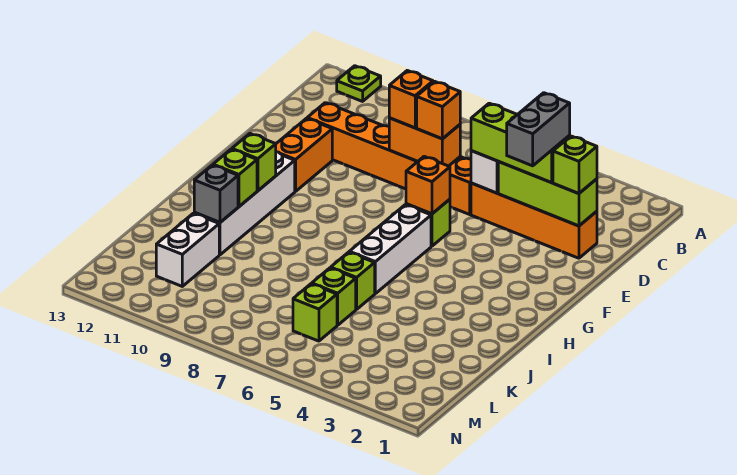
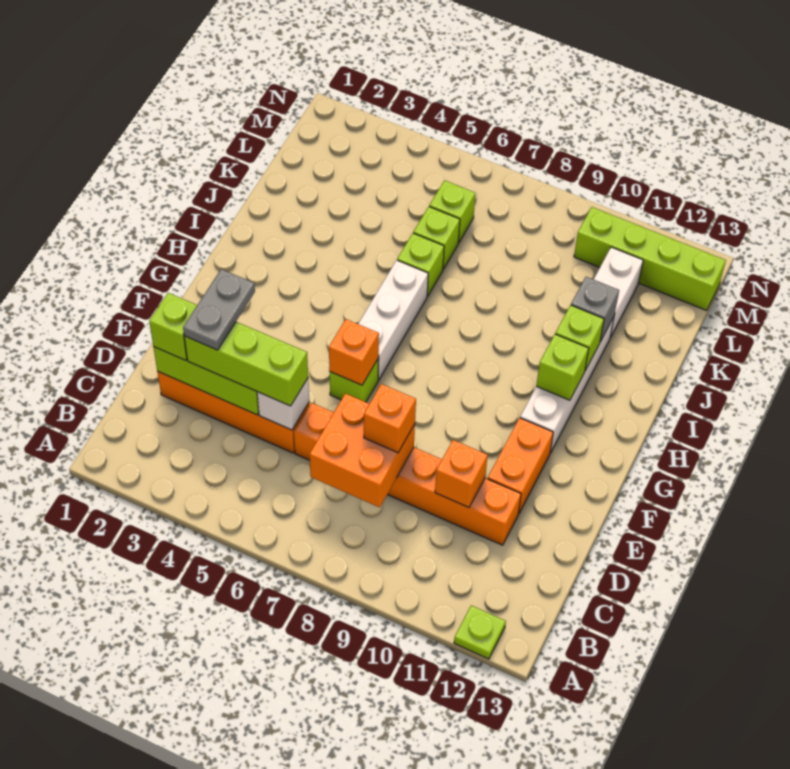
grey brick D3:E3 level 4 -> grey plate D3:E3 level 4
orange brick D7:D8 level 2 -> orange brick C7:D8 level 2
orange brick D7 level 3 -> orange brick D10 level 2
none -> lime brick M10:M13 level 1

